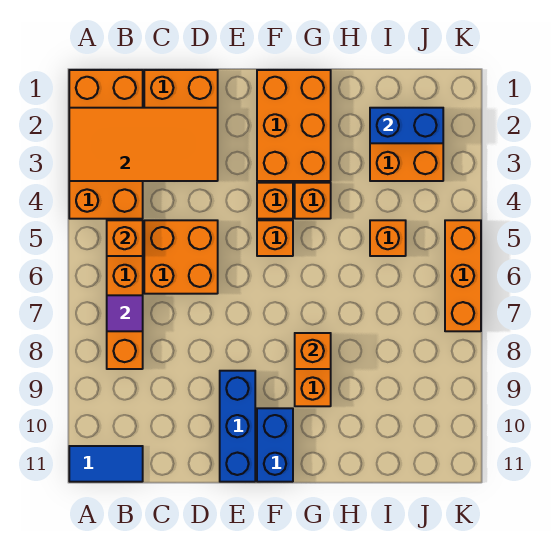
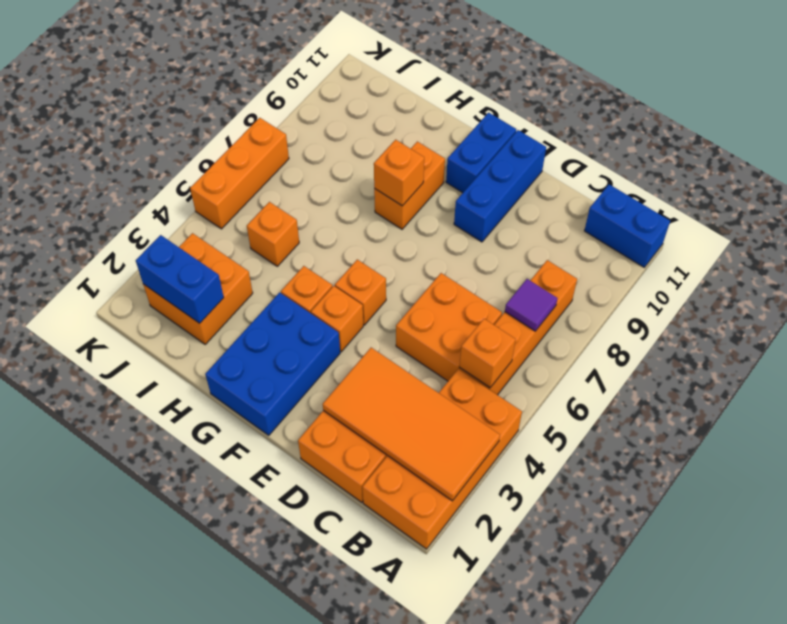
blue tile A11:B11 level 1 -> blue brick A11:B11 level 1
orange brick F1:G3 level 1 -> blue brick F1:G3 level 1

